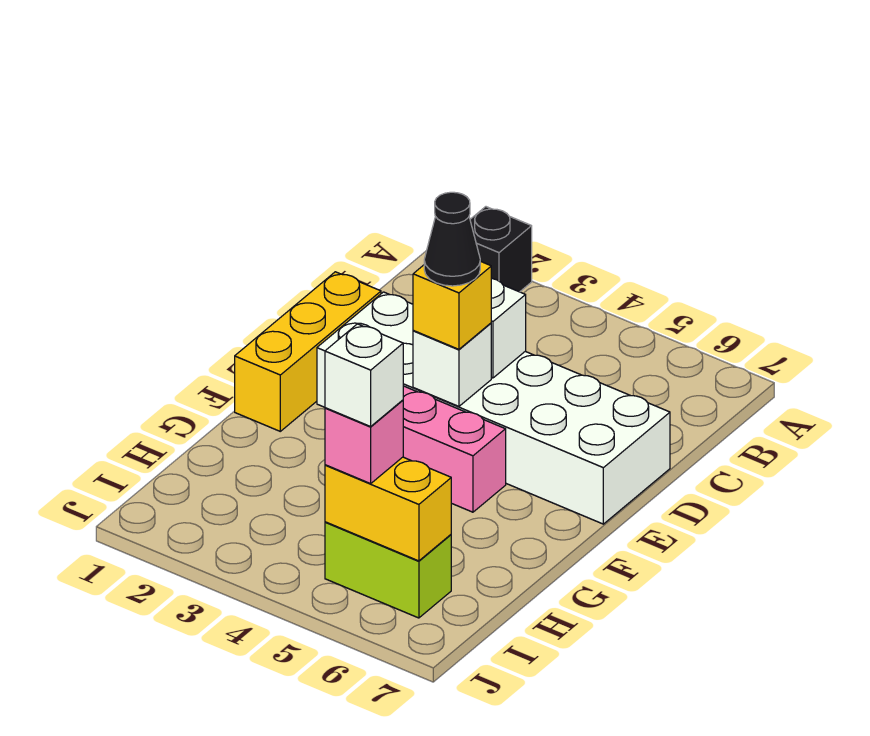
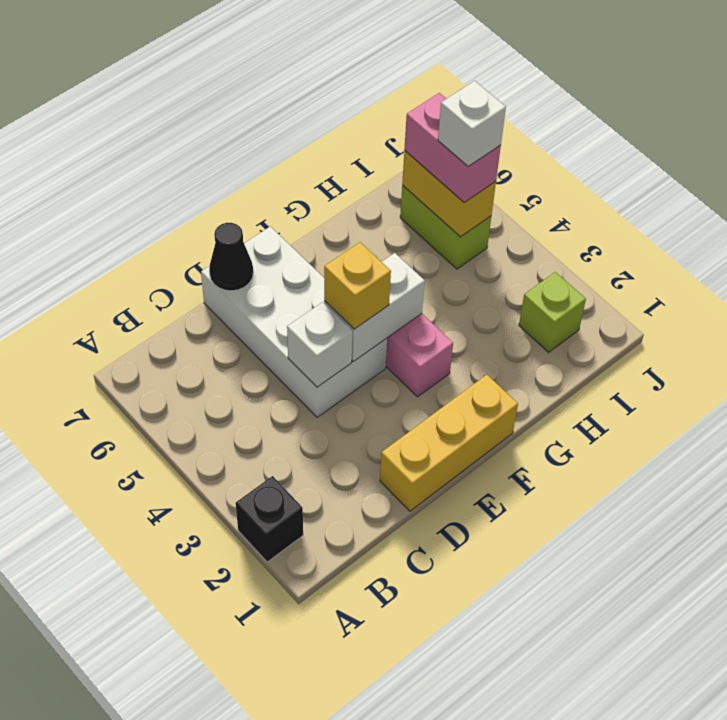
white brick D2:E7 level 1 -> white brick D4:E7 level 1
white brick E4 level 2 -> white brick E4:F4 level 2
black cone E4 level 4 -> black cone D7 level 2
none -> lime brick I2 level 1
pink brick I5 level 3 -> pink brick I5:I6 level 3

